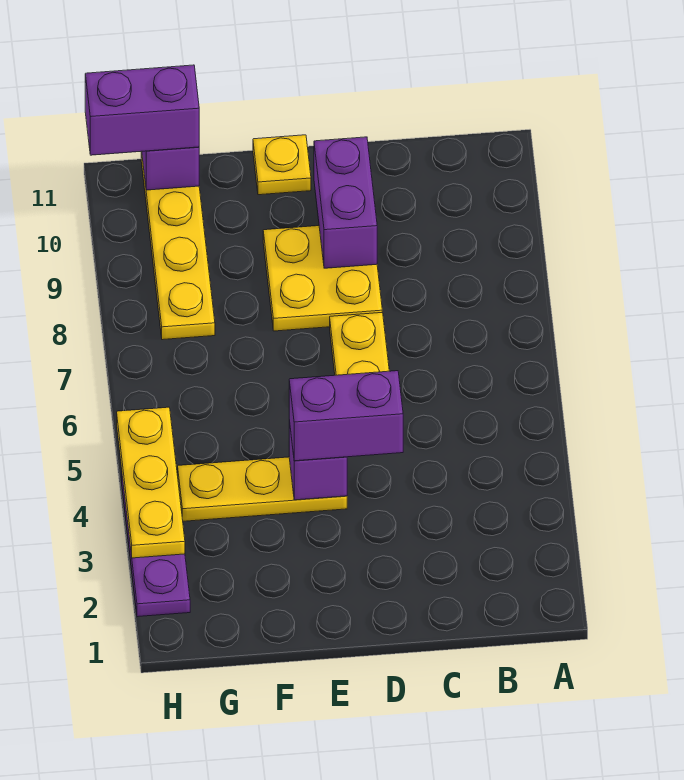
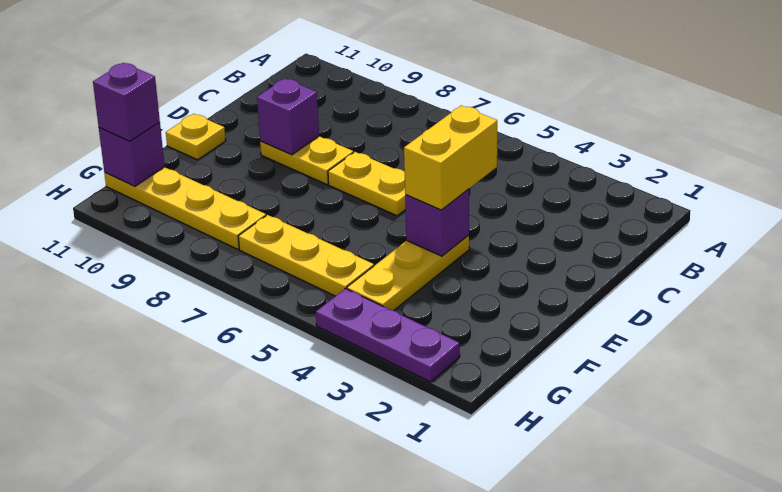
purple brick D4:E4 level 3 -> yellow brick D4:E4 level 3
yellow plate D8:E9 level 1 -> yellow plate D8:D9 level 1
purple brick D9:D10 level 2 -> purple brick D9 level 2
purple brick G11:H11 level 3 -> purple brick G11 level 3
yellow plate H3:H5 level 2 -> yellow plate G5:G7 level 1

